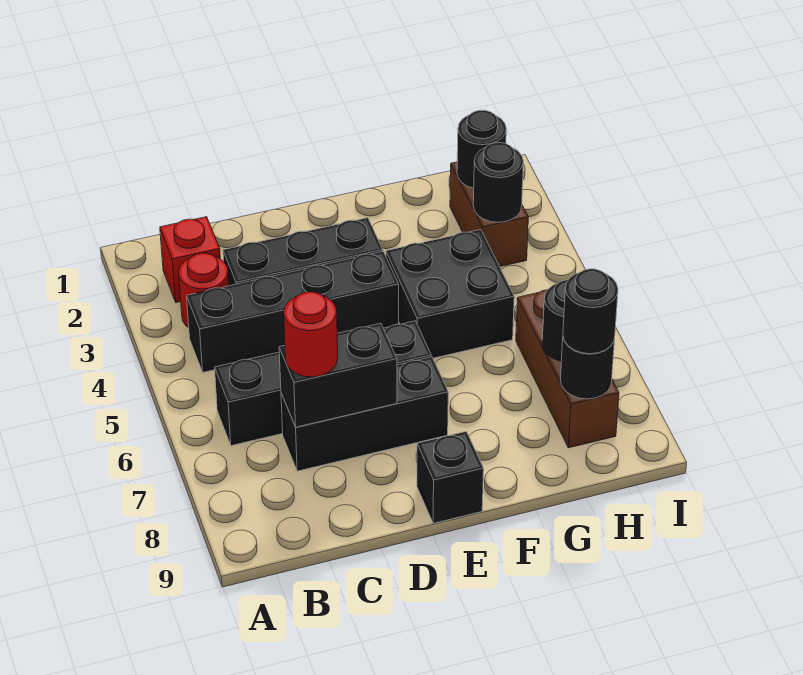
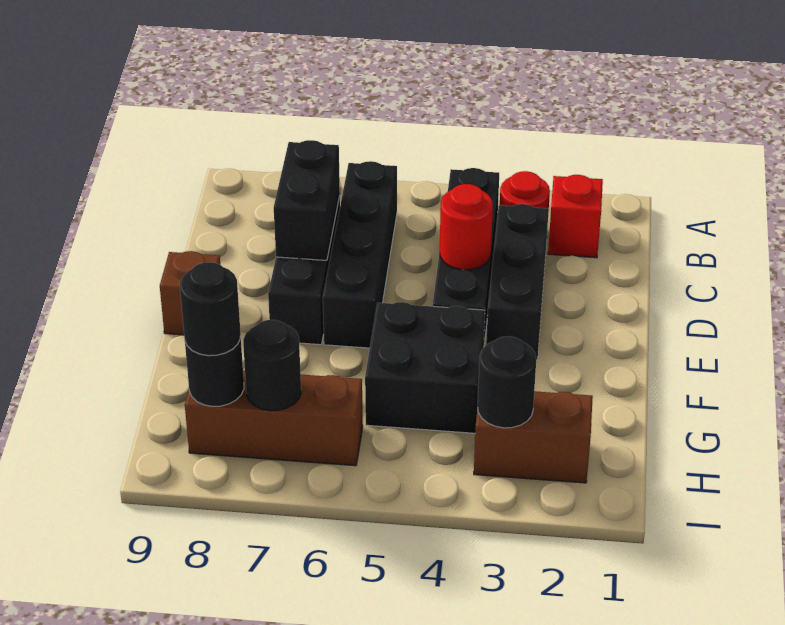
red round brick C7 level 3 -> red round brick D4 level 2
black brick E9 level 1 -> brown brick E9 level 1
black round brick H2 level 2 -> none

